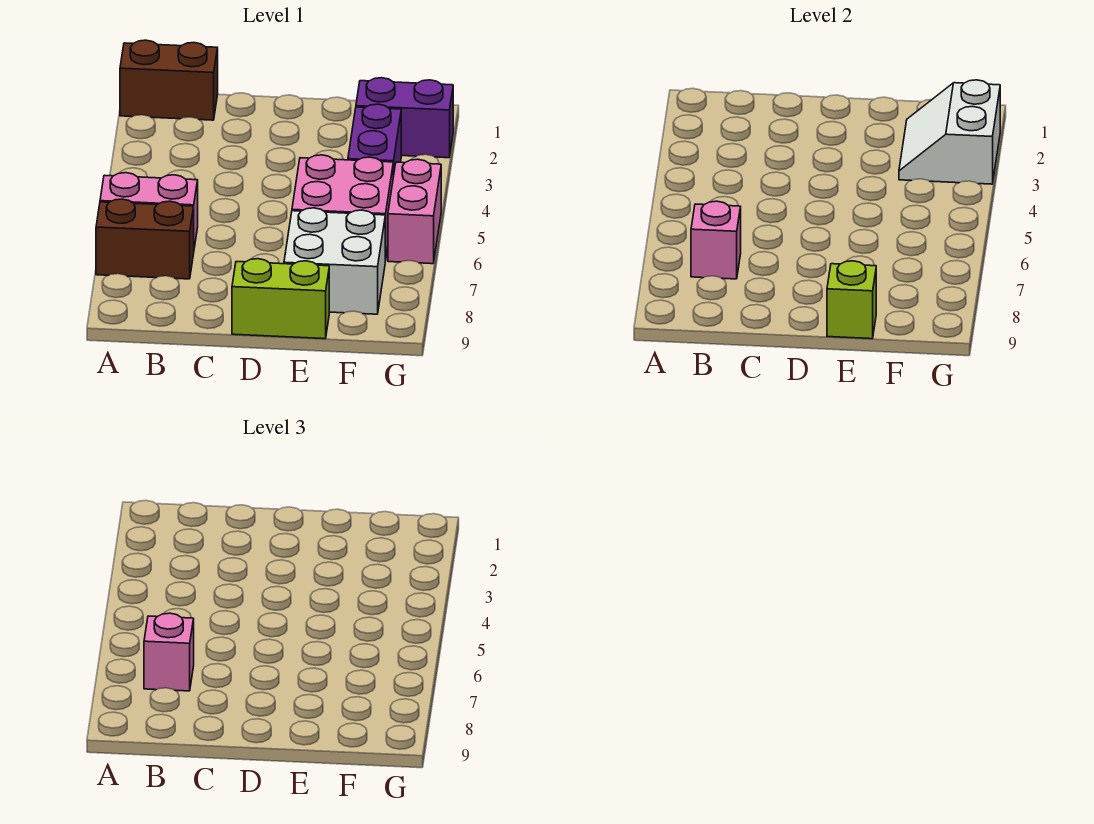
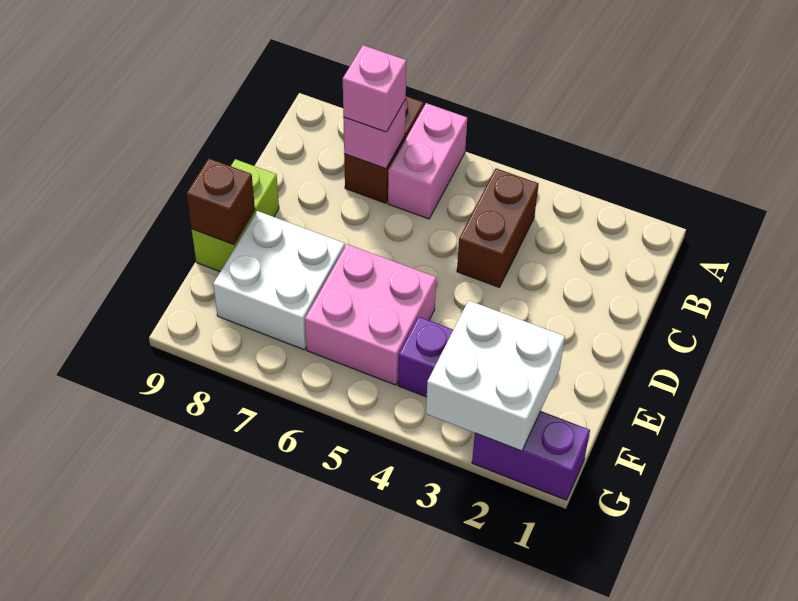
brown brick A1:B1 level 1 -> brown brick B4:C4 level 1
lime brick E9 level 2 -> brown brick E9 level 2
purple brick F2:G2 level 1 -> purple brick G1:G2 level 1
white slope F2:G3 level 2 top G -> white brick F2:G3 level 2
pink brick G5:G6 level 1 -> none

